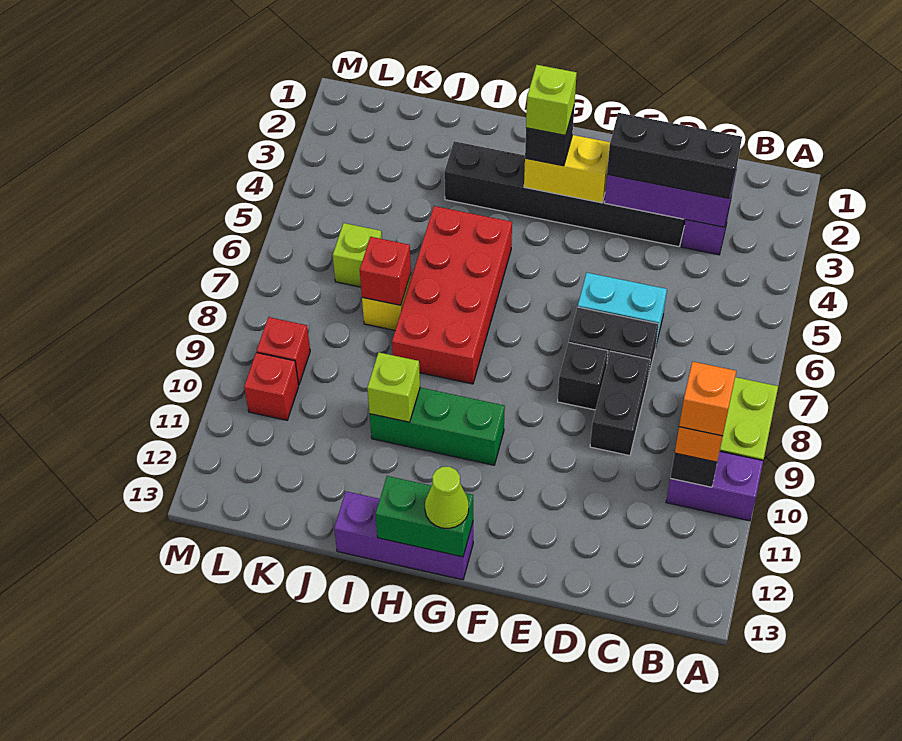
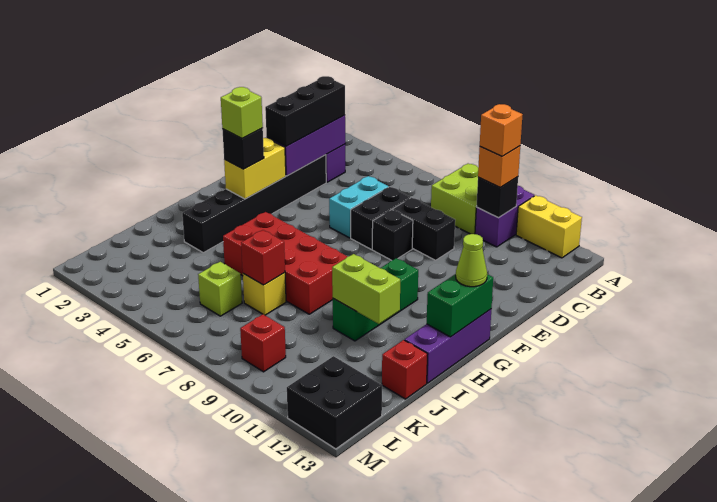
none -> yellow brick A11:A12 level 1
lime brick I10 level 2 -> lime brick I10:I11 level 2
red brick L10 level 1 -> red brick J13 level 1
none -> black brick L12:M13 level 1

